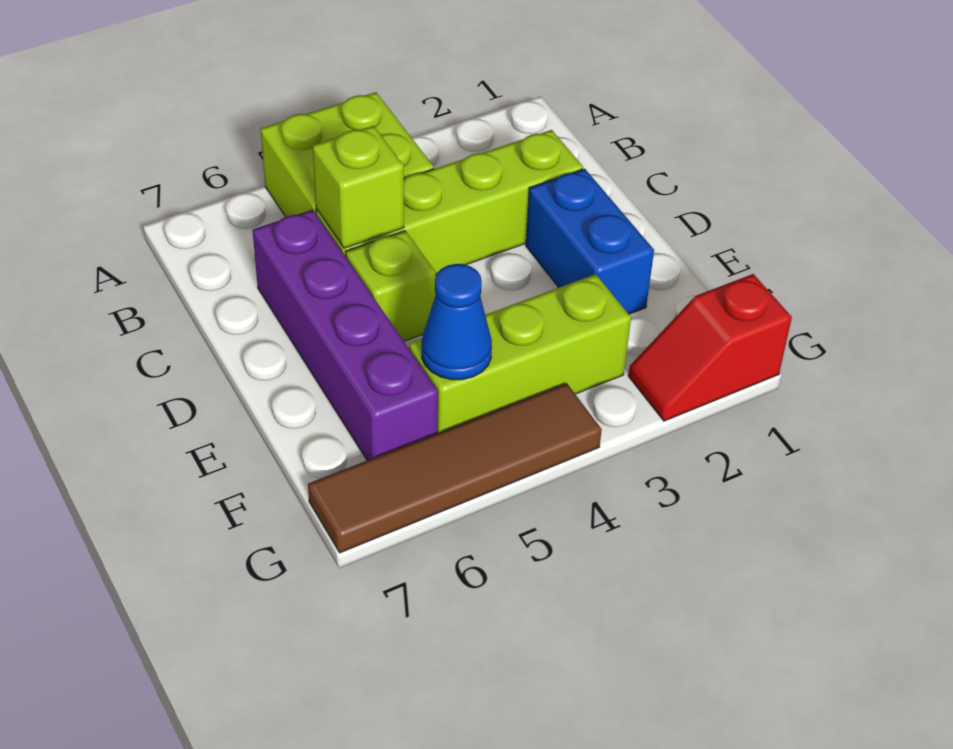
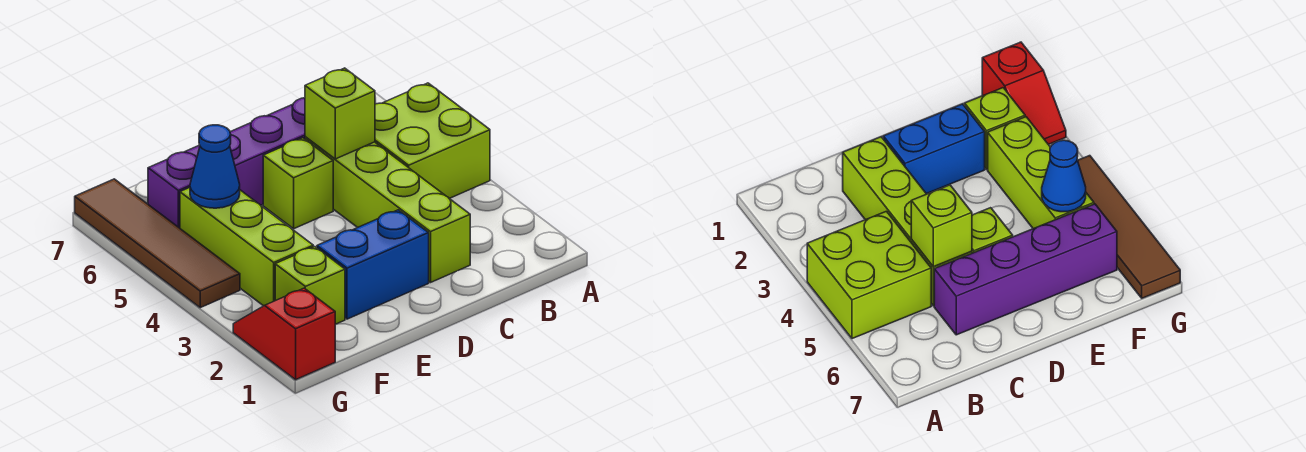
none -> lime brick F2 level 1

